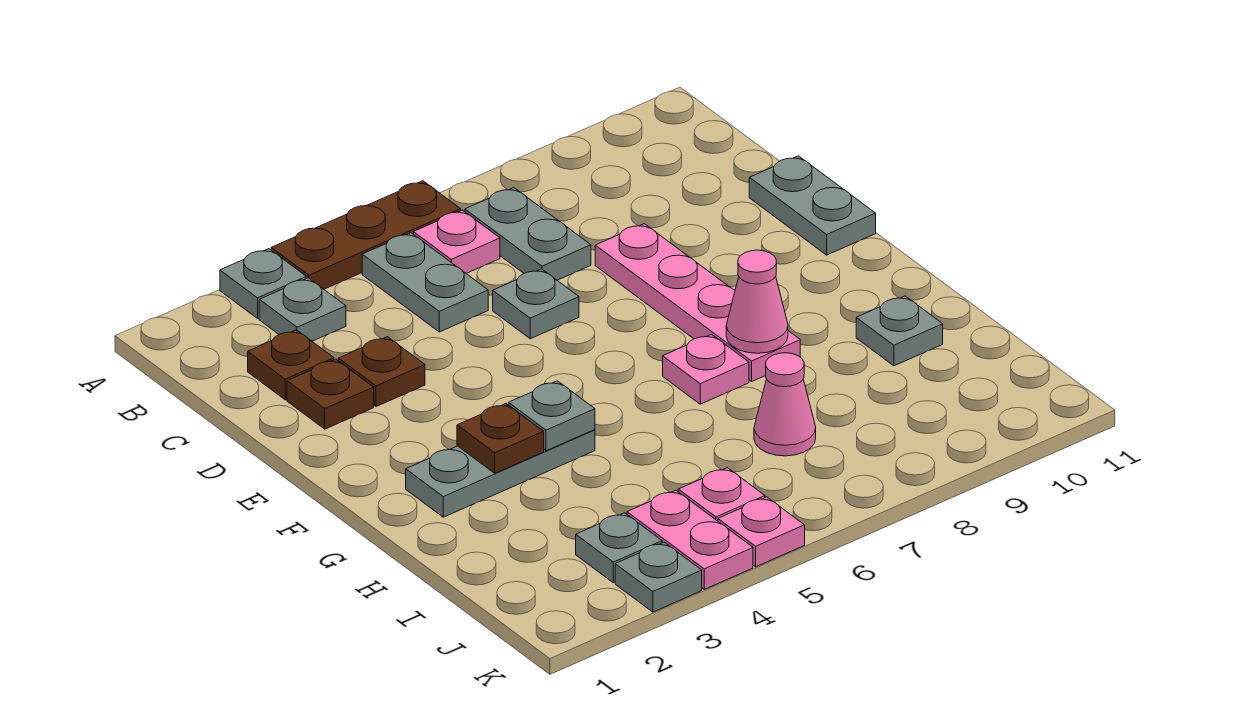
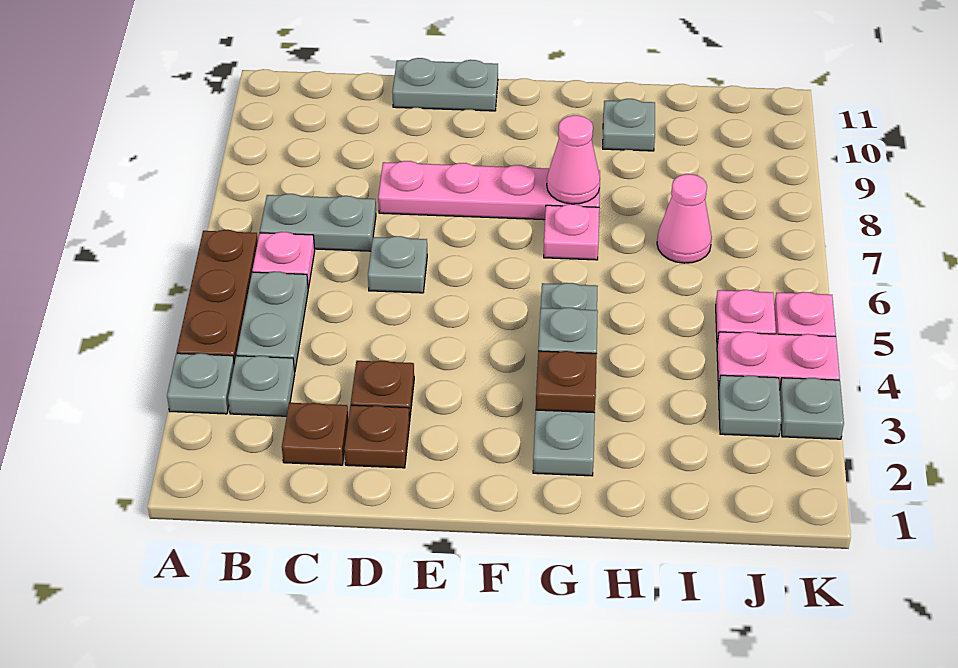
grey plate B5:C5 level 1 -> grey plate B4:B5 level 1
grey plate G2:G4 level 1 -> grey plate G2:G5 level 1

